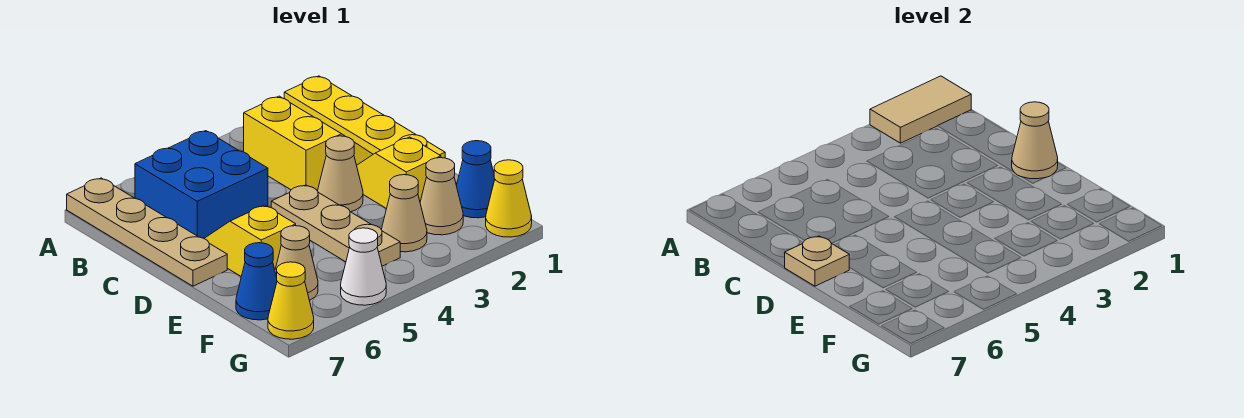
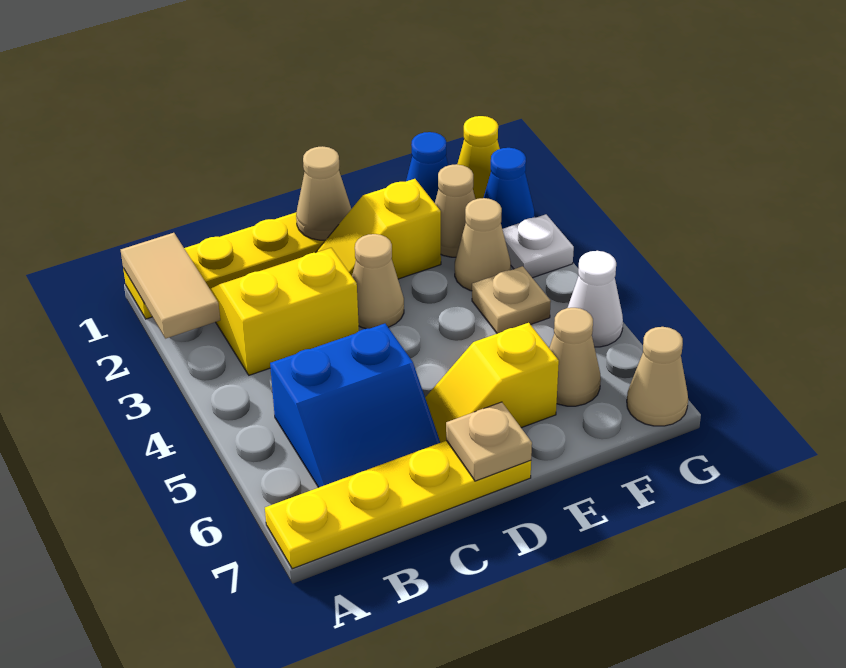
tan plate A7:D7 level 1 -> yellow plate A7:D7 level 1
blue brick B5:C6 level 1 -> blue slope B5:C6 level 1 top 5
tan plate D4:F4 level 1 -> tan plate F4 level 1
blue cone F7 level 1 -> blue cone G2 level 1
none -> white plate G3 level 1
yellow cone G7 level 1 -> tan cone G7 level 1

